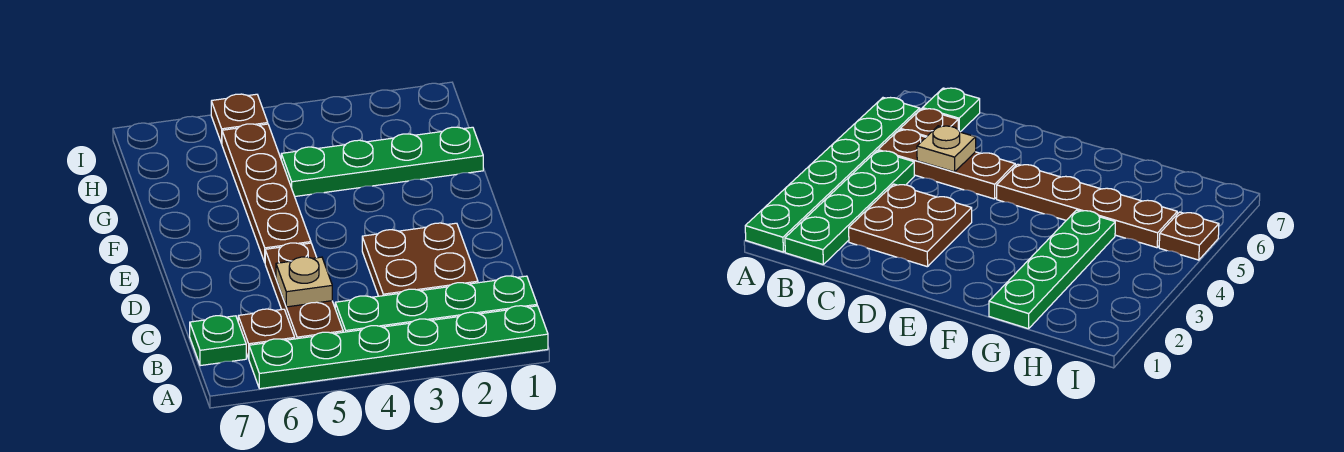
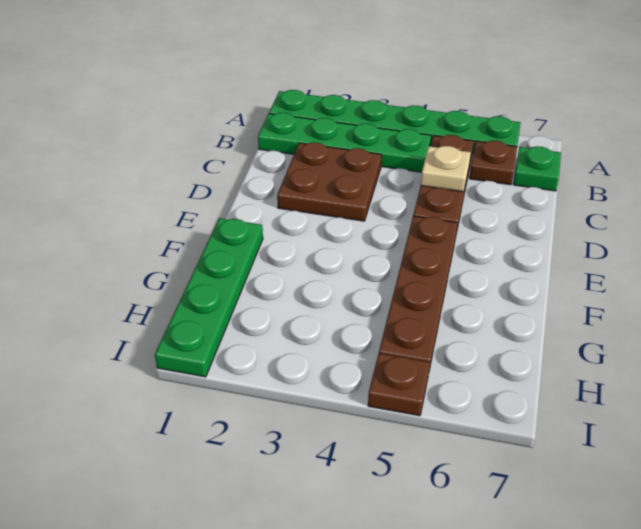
green plate G1:G4 level 1 -> green plate F1:I1 level 1

